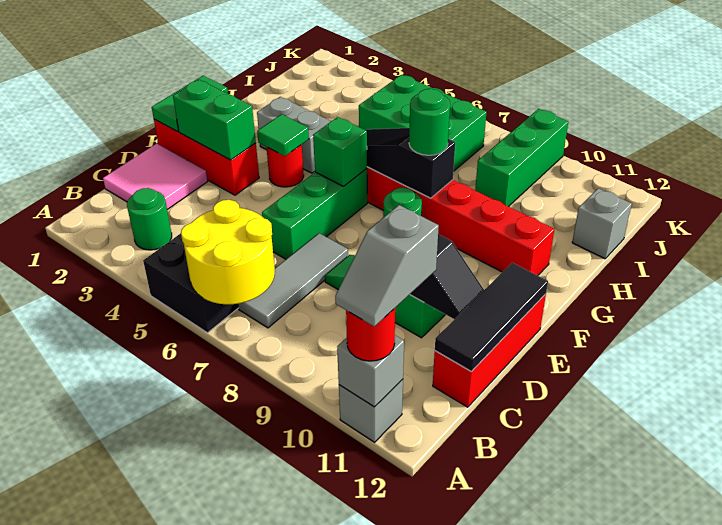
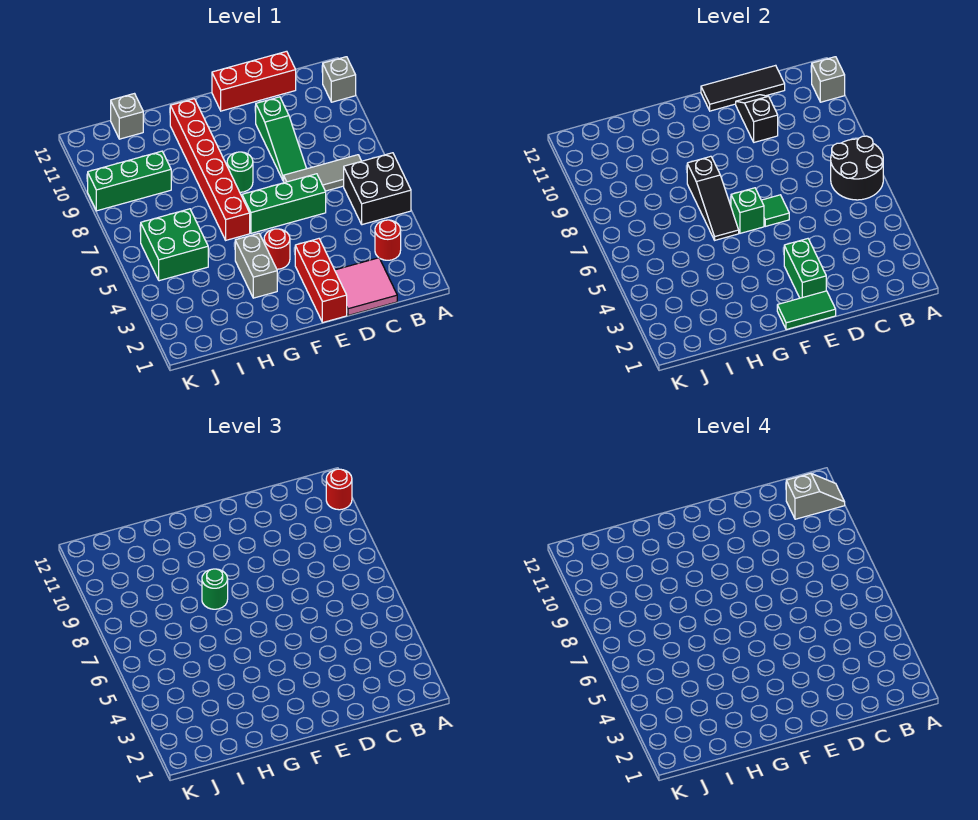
yellow round brick A6:B7 level 2 -> black round brick A6:B7 level 2
green round brick B3 level 1 -> red round brick B3 level 1
green tile F4 level 2 -> green tile E6 level 2
green brick I5:J7 level 1 -> green brick I5:J6 level 1

